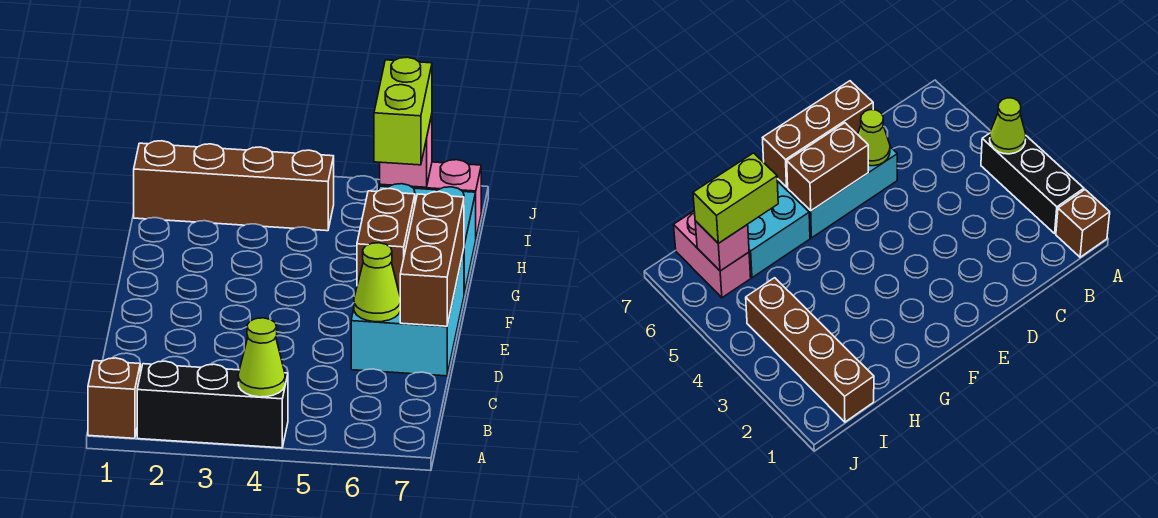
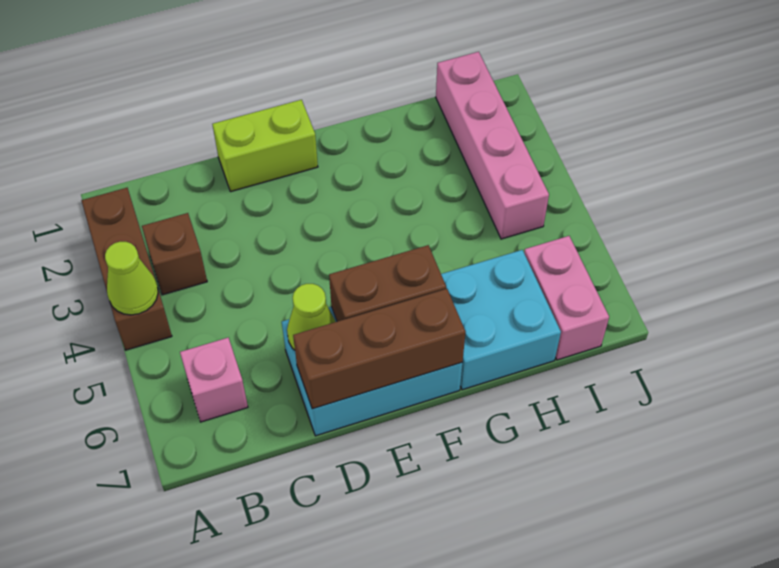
brown brick A1 level 1 -> brown brick B3 level 1
black brick A2:A4 level 1 -> brown brick A2:A4 level 1
lime brick H6:I6 level 3 -> lime brick D1:E1 level 1
brown brick I1:I4 level 1 -> pink brick I1:I4 level 1
pink brick I6 level 2 -> pink brick B6 level 1

